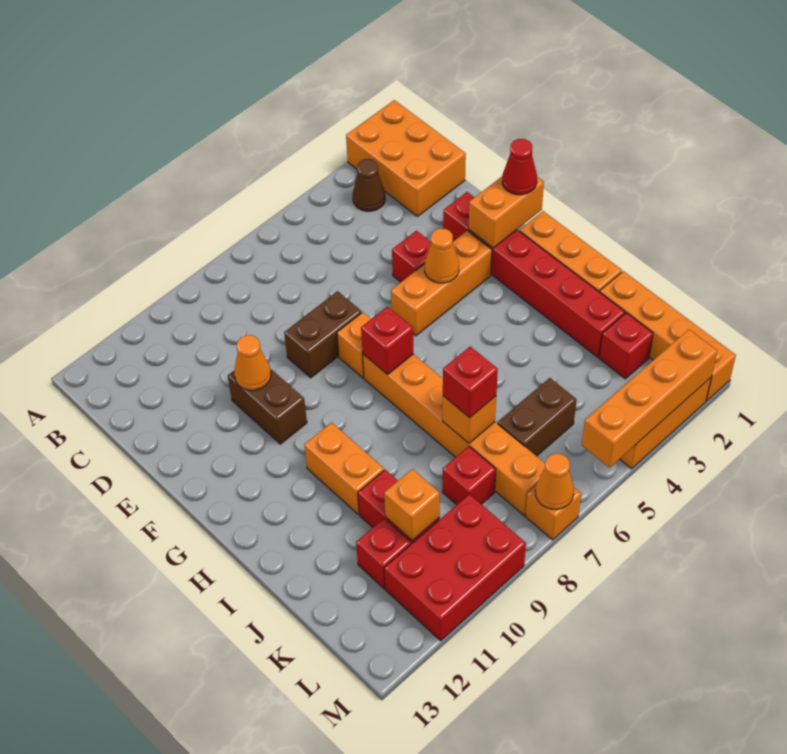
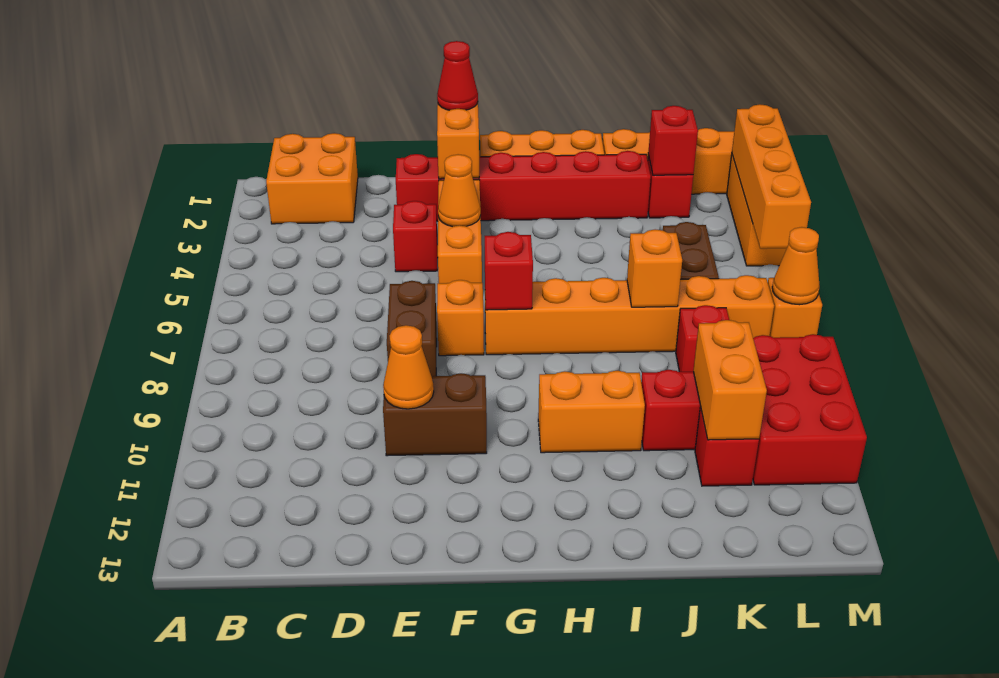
orange brick A1:C2 level 1 -> orange brick B1:C2 level 1
brown cone B3 level 1 -> none
red brick J7 level 3 -> red brick K2 level 2
orange brick K10 level 2 -> orange brick K10:K11 level 2

